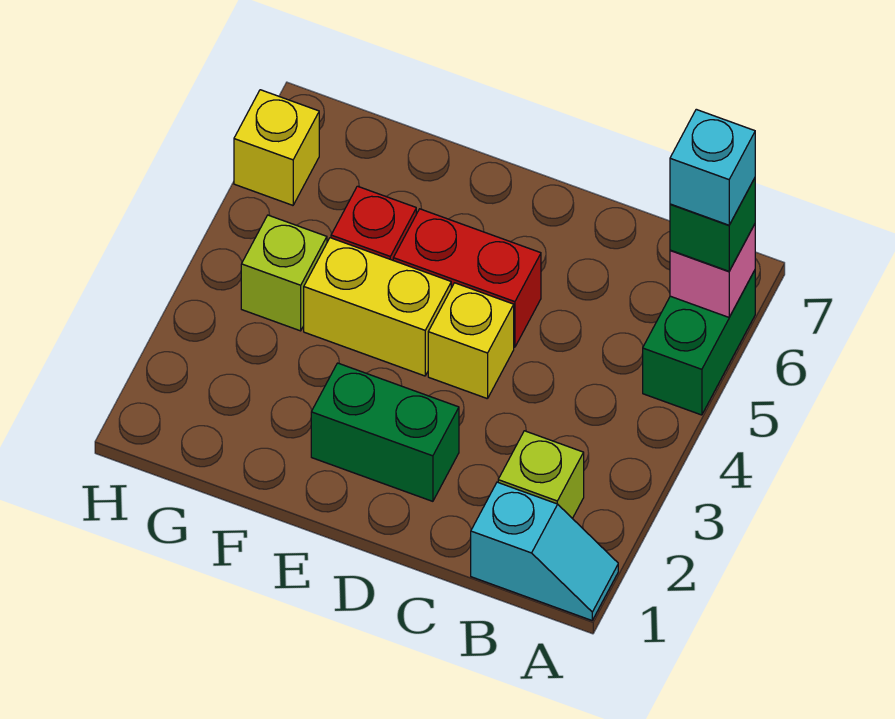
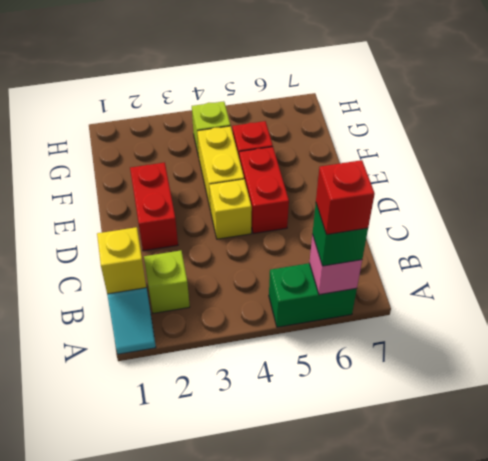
cyan brick A6 level 4 -> red brick A6 level 4
green brick D2:E2 level 1 -> red brick D2:E2 level 1
yellow brick H6 level 1 -> yellow brick B1 level 2

